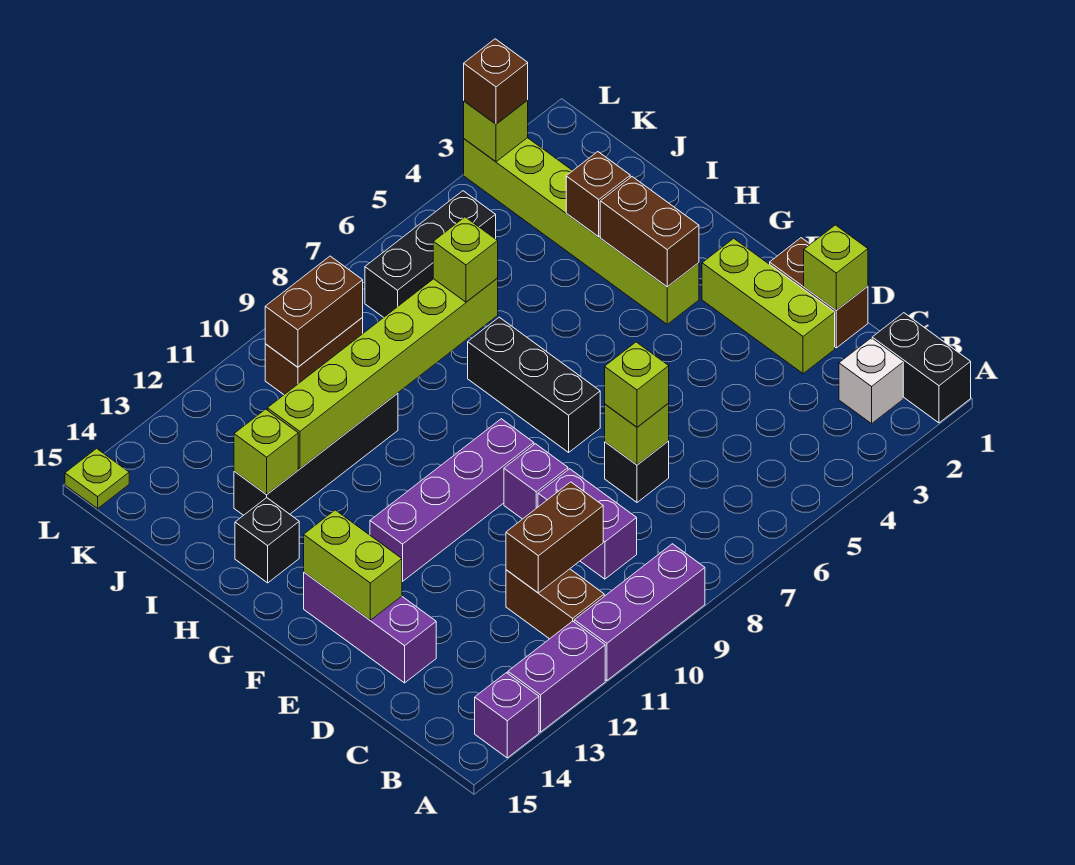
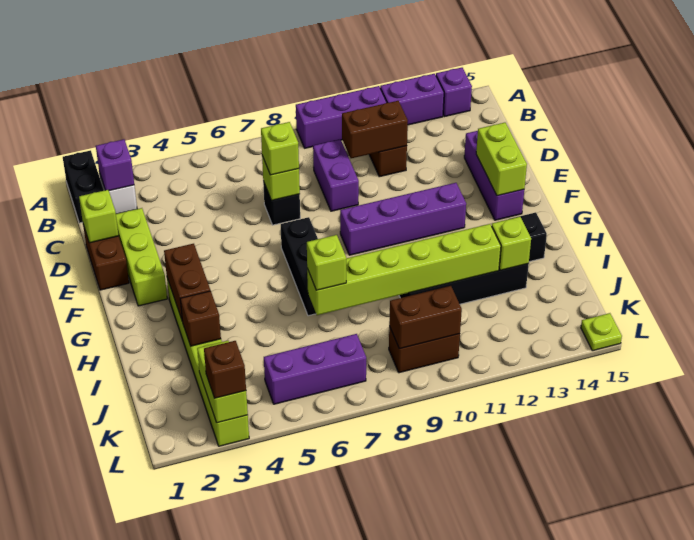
purple brick E9 level 1 -> purple brick B2 level 2
black brick K5:K7 level 1 -> purple brick K5:K7 level 1
lime brick L3 level 2 -> lime brick K3:L3 level 2

